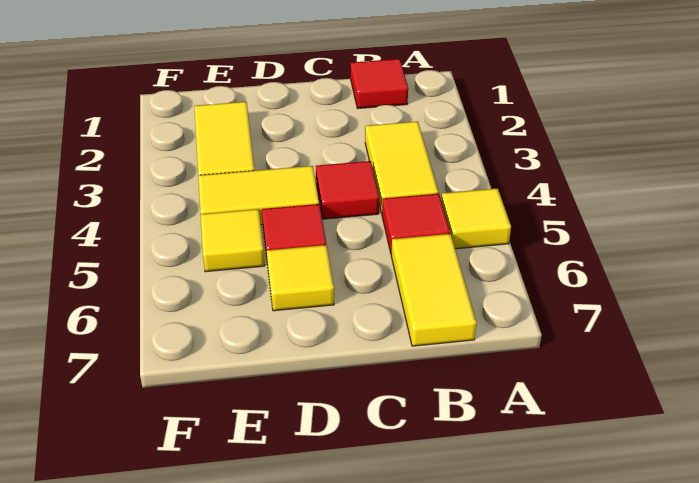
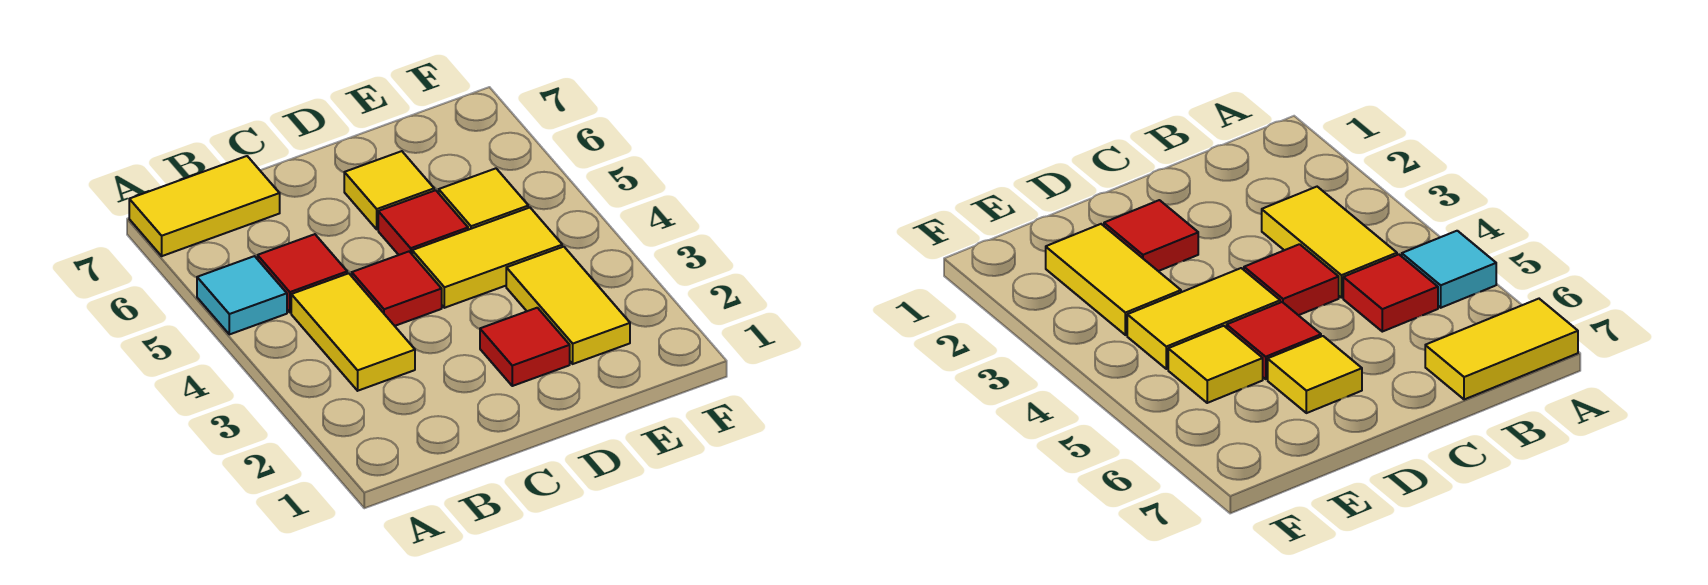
yellow tile A5 level 1 -> cyan tile A5 level 1
red tile B1 level 1 -> red tile D2 level 1
yellow tile B6:B7 level 1 -> yellow tile A7:B7 level 1

